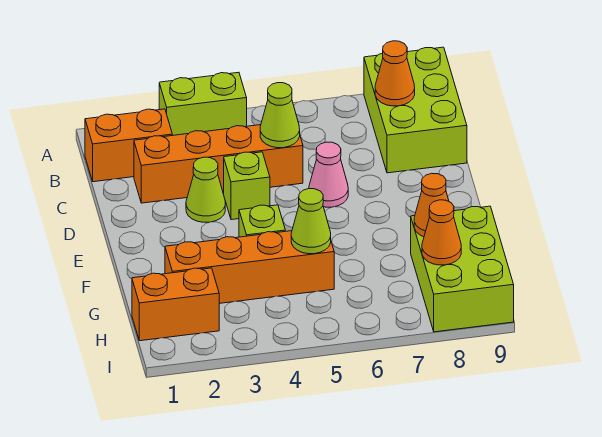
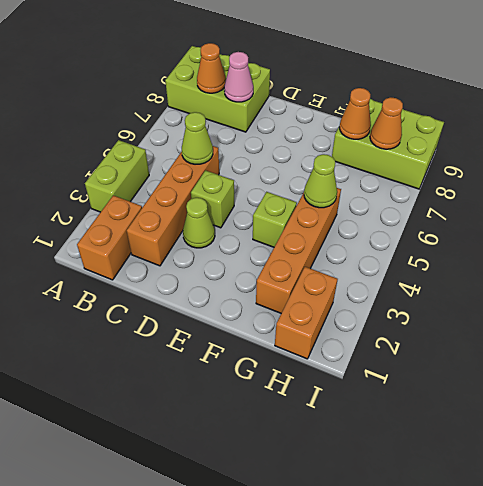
pink cone D6 level 1 -> pink cone C8 level 2

